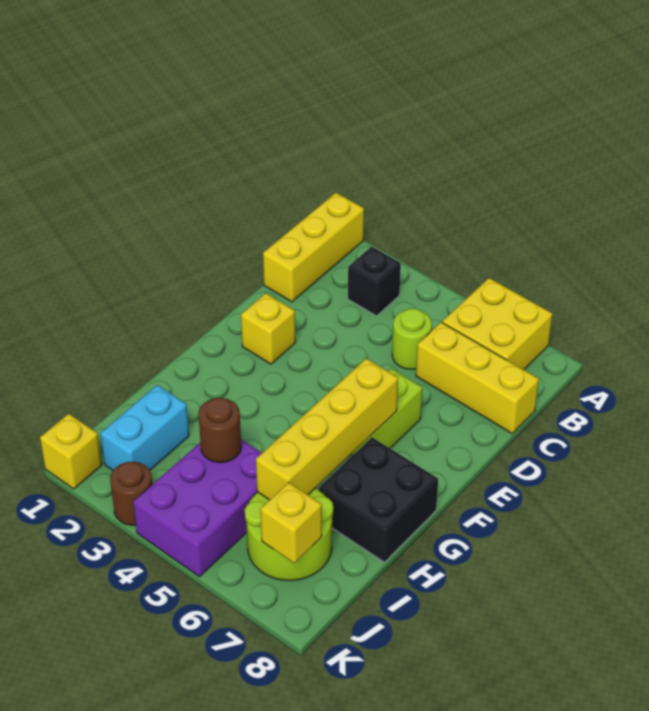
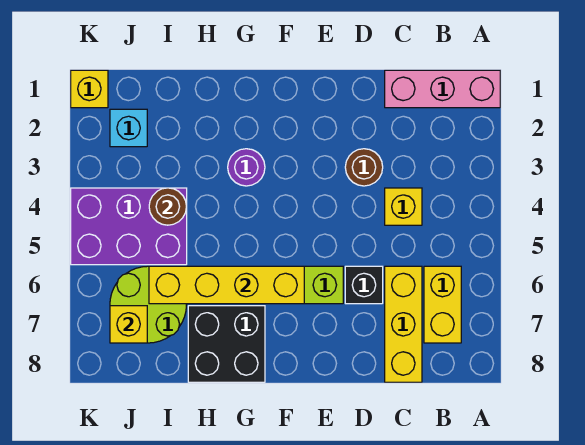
yellow brick A1:C1 level 1 -> pink brick A1:C1 level 1
yellow brick A6:B7 level 1 -> yellow brick B6:B7 level 1
black brick B3 level 1 -> black brick D6 level 1
lime round brick C5 level 1 -> none
yellow brick E2 level 1 -> yellow brick C4 level 1
none -> purple round brick G3 level 1
cyan brick I2:J2 level 1 -> cyan brick J2 level 1
brown round brick K3 level 1 -> brown round brick D3 level 1

